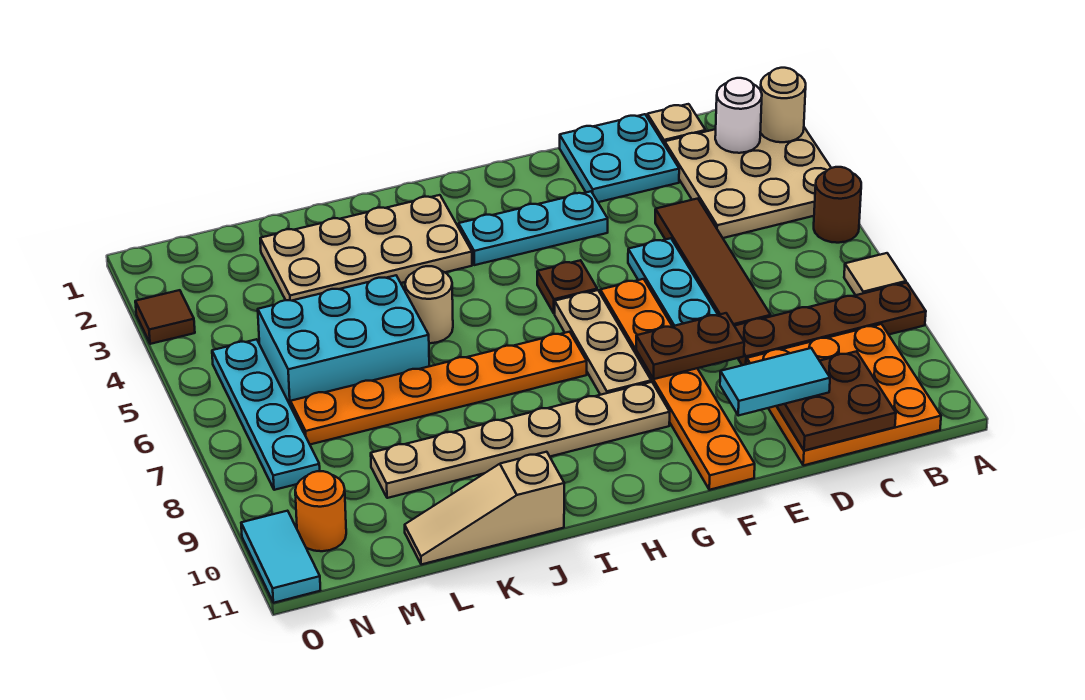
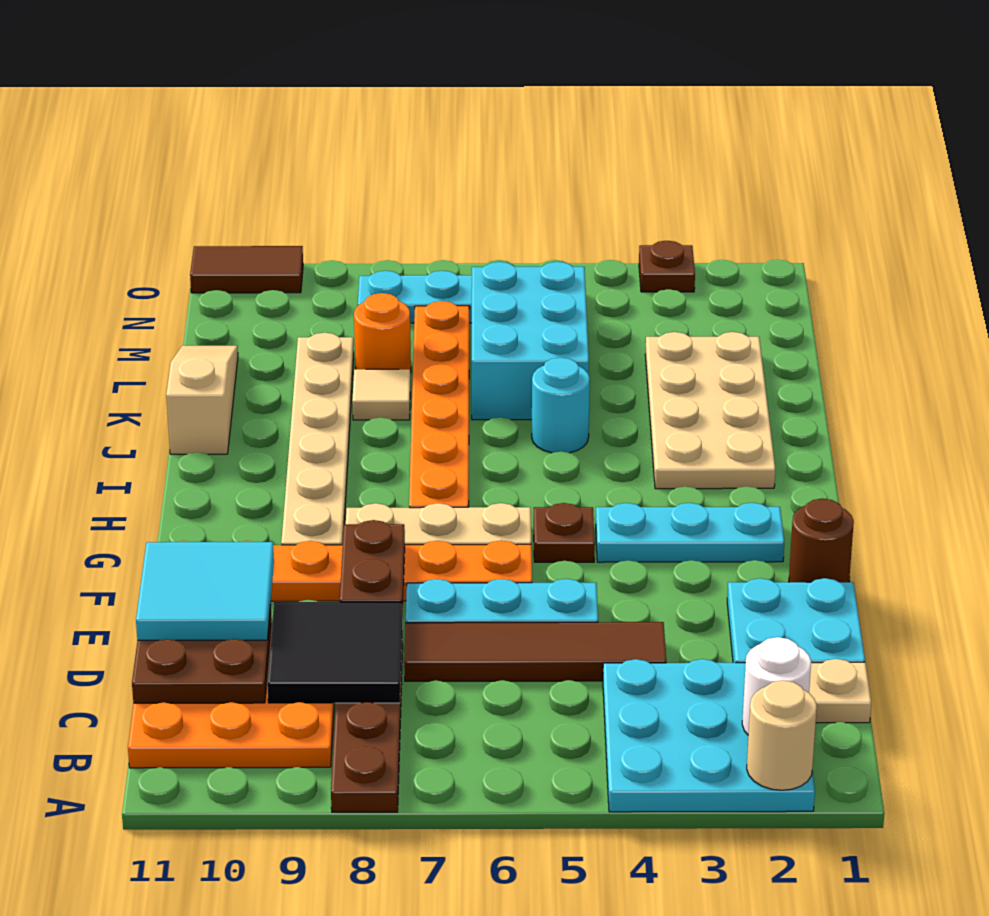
tan plate A2:C4 level 1 -> cyan plate A2:C4 level 1
brown round brick A5 level 1 -> brown round brick F1 level 1
tan tile A7 level 1 -> tan tile K8 level 1
none -> black tile C8:D9 level 2
cyan tile D10:E10 level 3 -> cyan tile D10:E11 level 3
cyan plate F3:H3 level 1 -> cyan plate G2:G4 level 1
tan round brick J5 level 1 -> cyan round brick J5 level 1
orange round brick N10 level 1 -> orange round brick L8 level 1
brown tile O3 level 1 -> brown plate O3 level 1
cyan tile O10:O11 level 1 -> brown tile O10:O11 level 1

